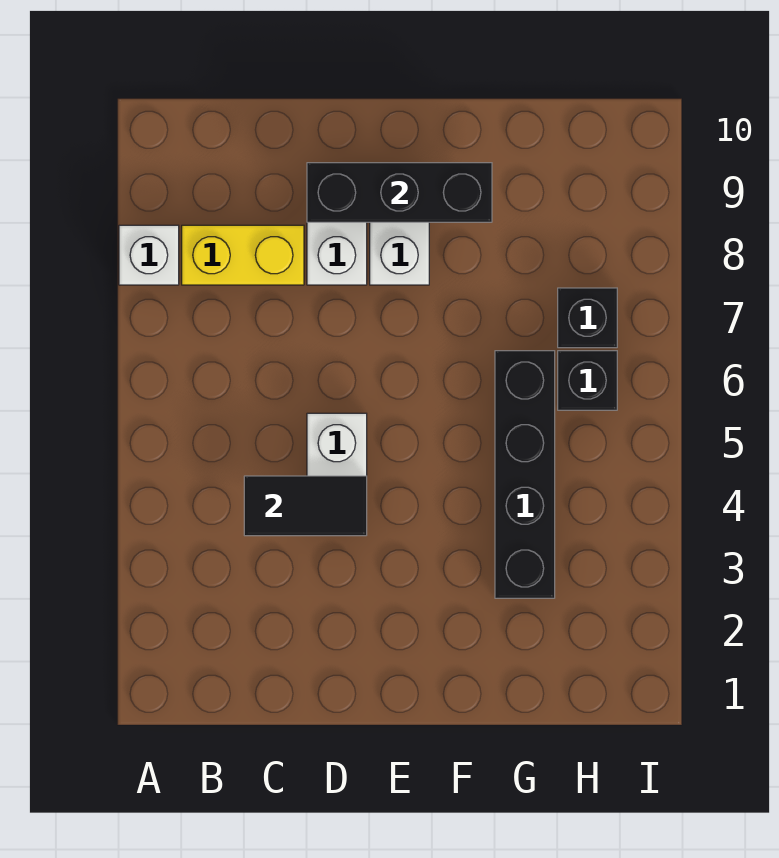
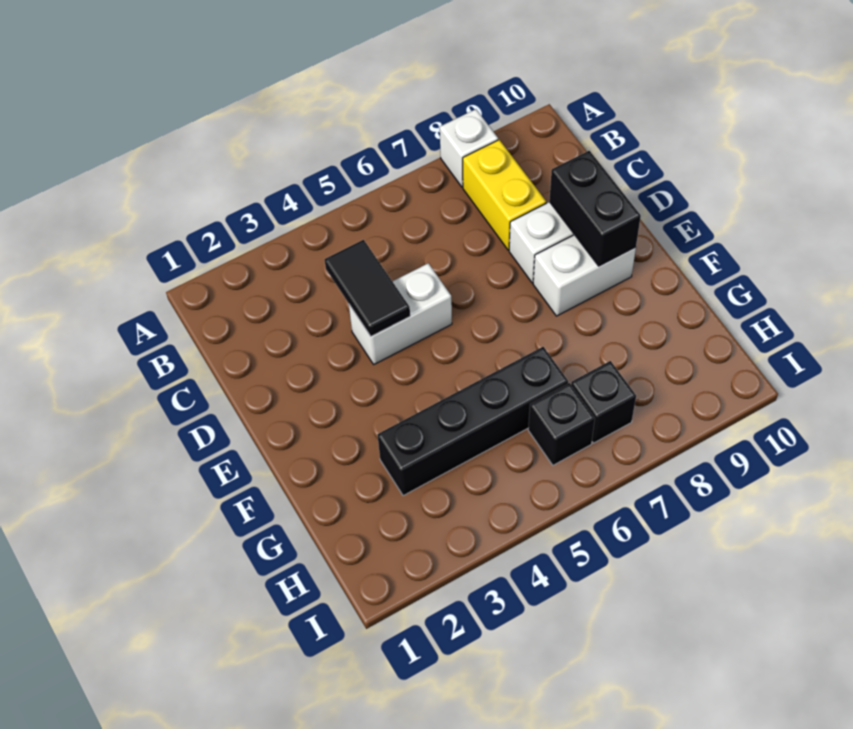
black brick D9:F9 level 2 -> black brick D9:E9 level 2

